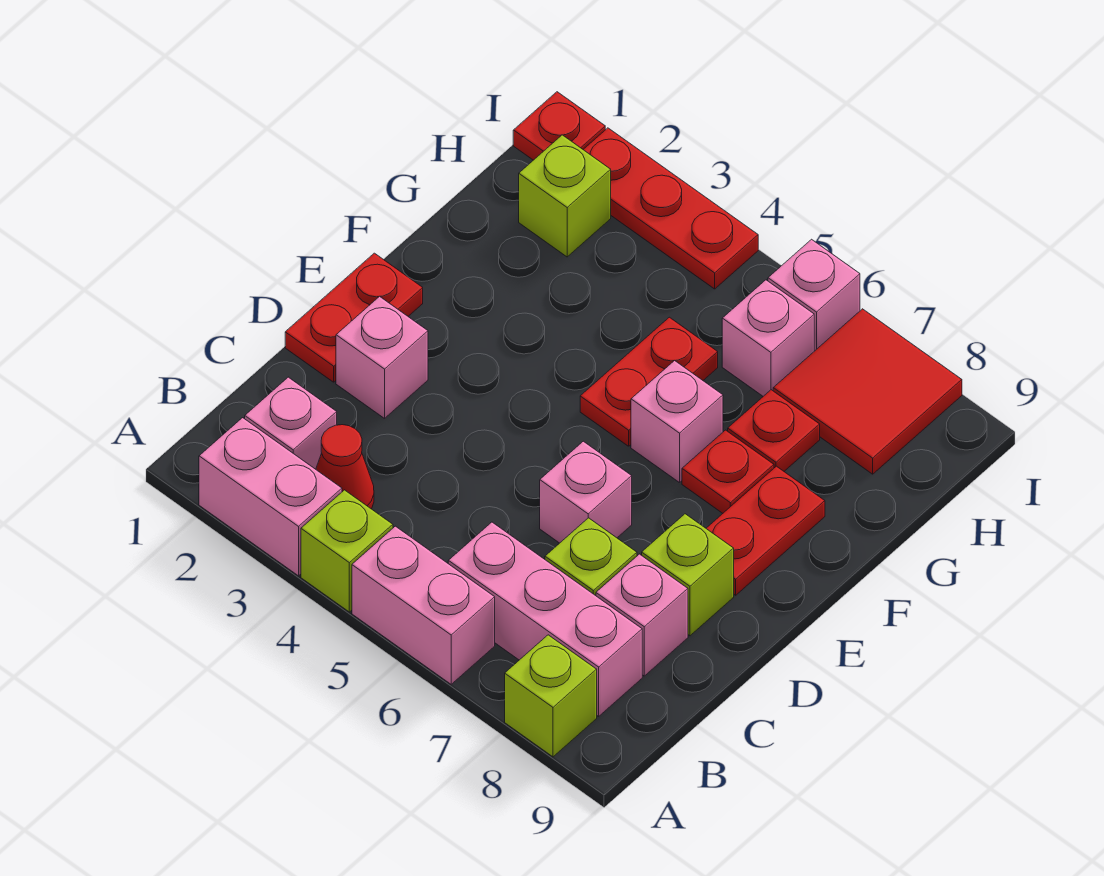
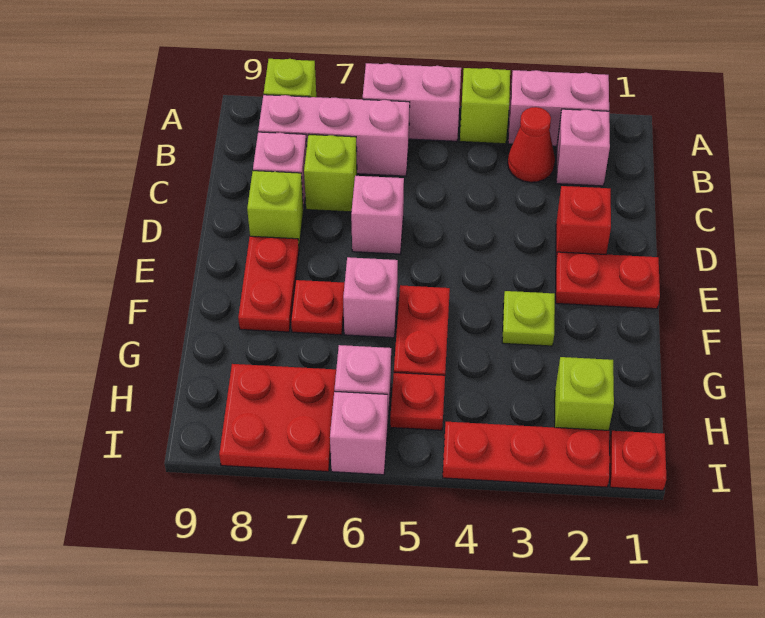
red plate D1:E1 level 1 -> red plate E1:E2 level 1
pink brick D2 level 1 -> red brick D2 level 1
none -> lime plate F3 level 1
red plate G7 level 1 -> red plate H5 level 1
red tile H7:I8 level 1 -> red plate H7:I8 level 1

